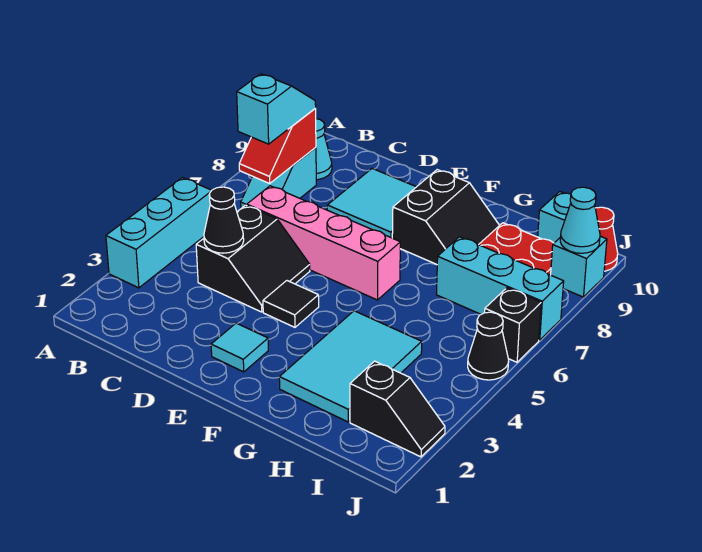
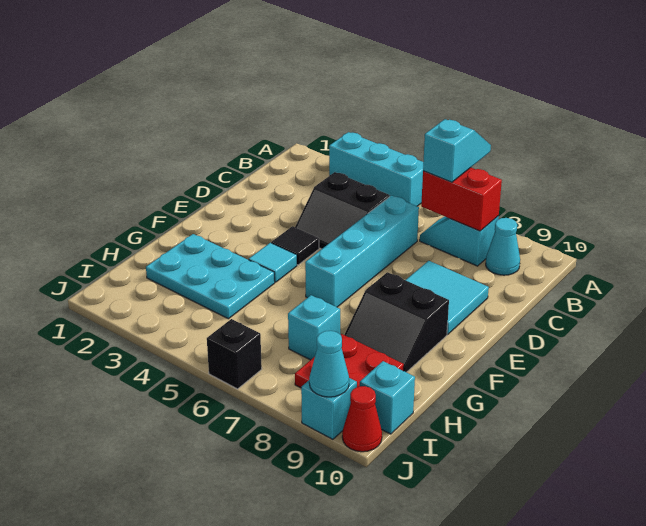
red slope B7:B8 level 2 top 8 -> red brick B7:B8 level 2
cyan slope B7:B8 level 3 top 7 -> cyan slope A7:B7 level 3 top B
black cone C4 level 2 -> none
pink brick C6:F6 level 1 -> cyan brick C6:F6 level 1
cyan tile E2 level 1 -> cyan tile F4 level 1
cyan tile G2:H4 level 1 -> cyan plate G2:H4 level 1
cyan brick H7:J7 level 1 -> cyan brick H7 level 1
black slope I2:J2 level 1 top I -> none
black cone J5 level 1 -> none

